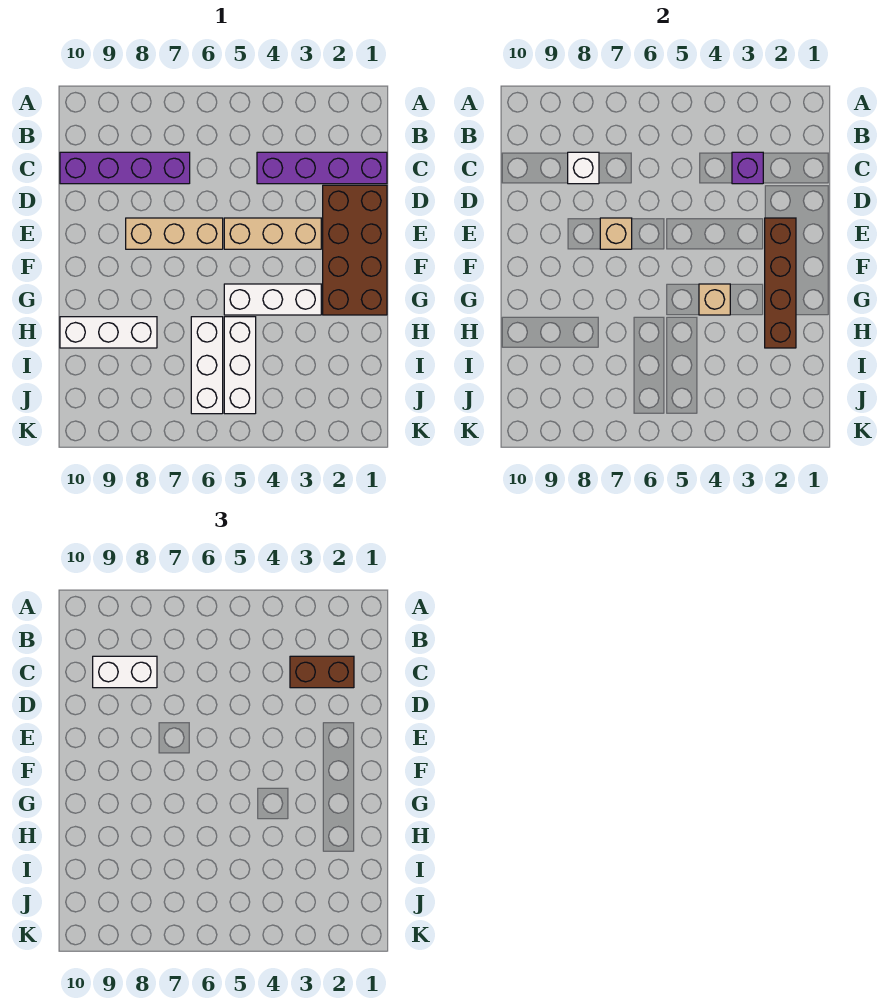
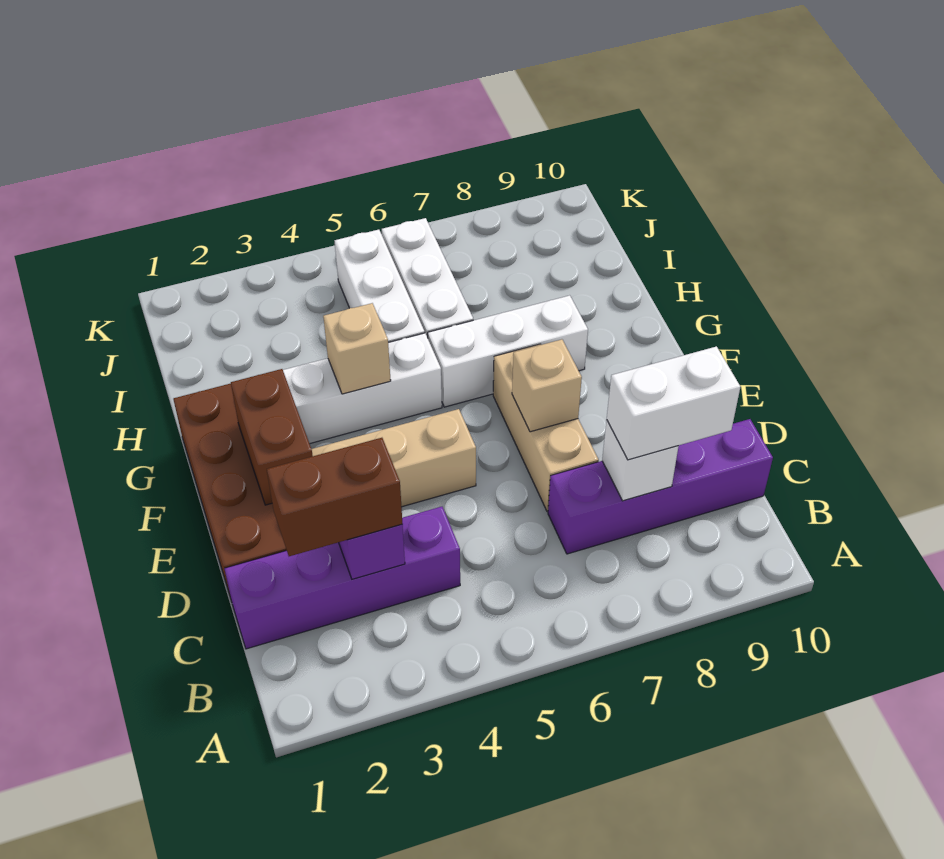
brown brick E2:H2 level 2 -> brown brick E2:F2 level 2
tan brick E6:E8 level 1 -> tan brick D7:F7 level 1
white brick H8:H10 level 1 -> white brick G6:G8 level 1

